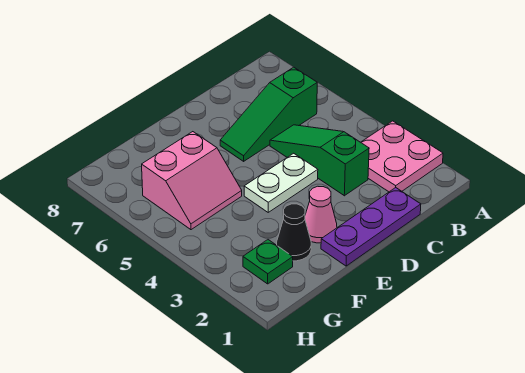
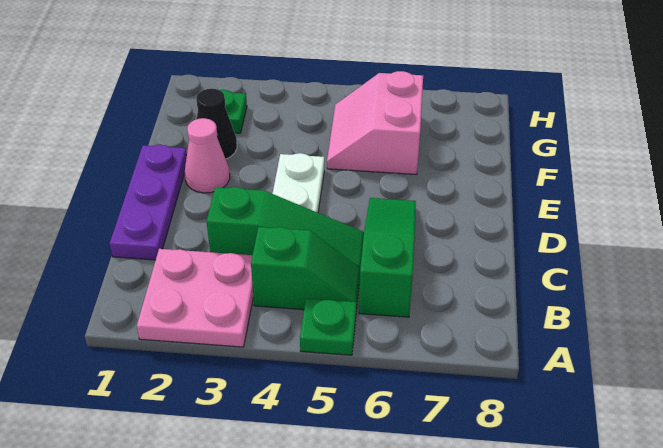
none -> green plate A5 level 1
none -> green slope B4:B5 level 1 top 4

